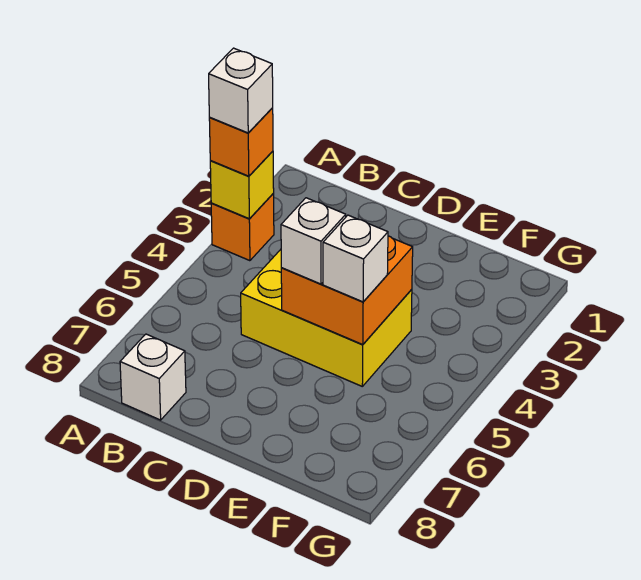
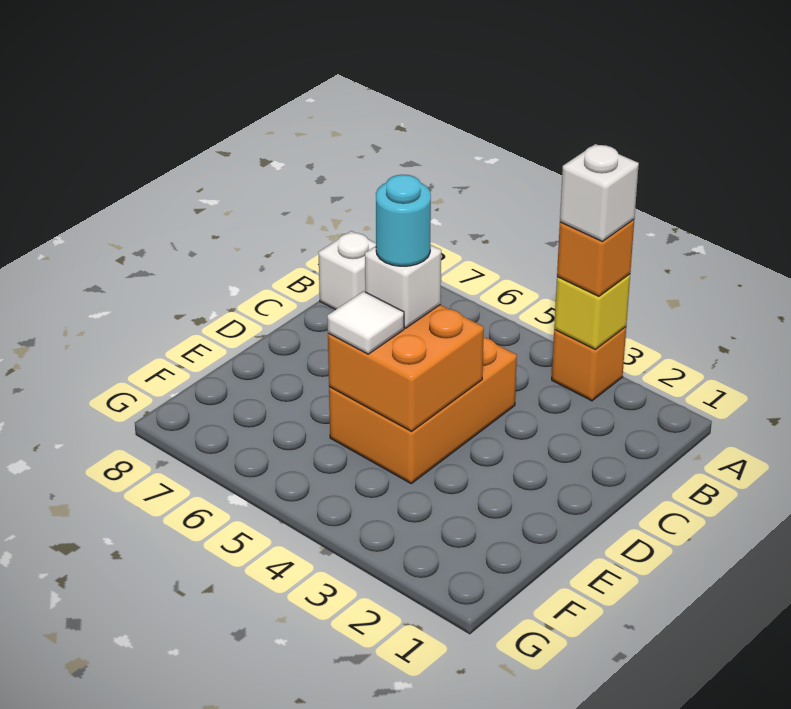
yellow brick C4:E5 level 1 -> orange brick C4:E5 level 1
none -> cyan round brick D5 level 4
white brick E5 level 3 -> white tile E5 level 3

